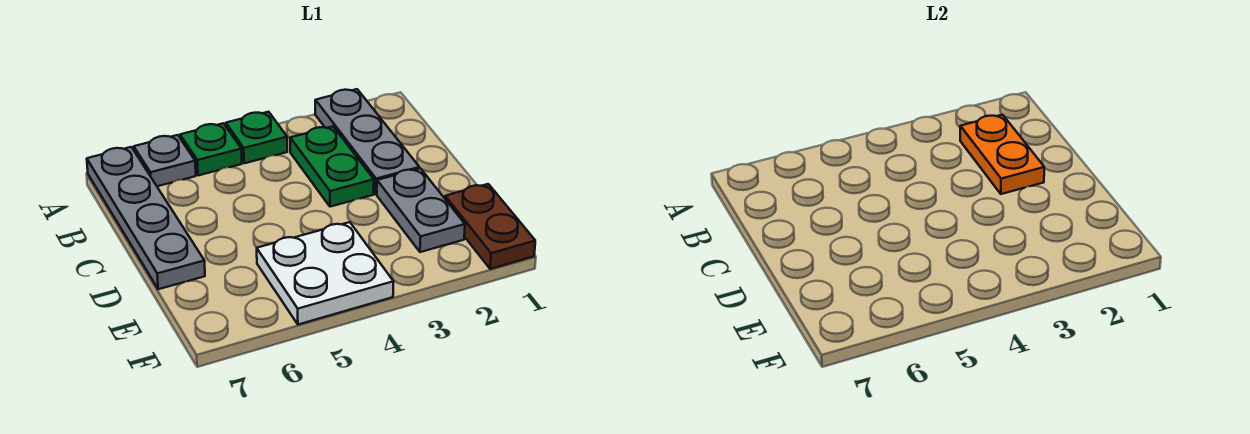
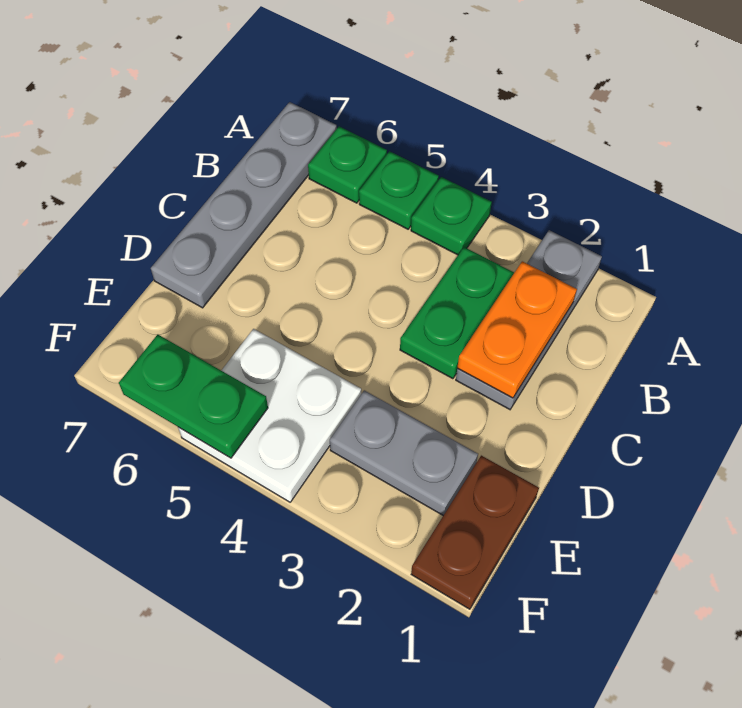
grey plate A6 level 1 -> green plate A6 level 1
grey plate D2:E2 level 1 -> grey plate E2:E3 level 1
none -> green plate F5:F6 level 2

